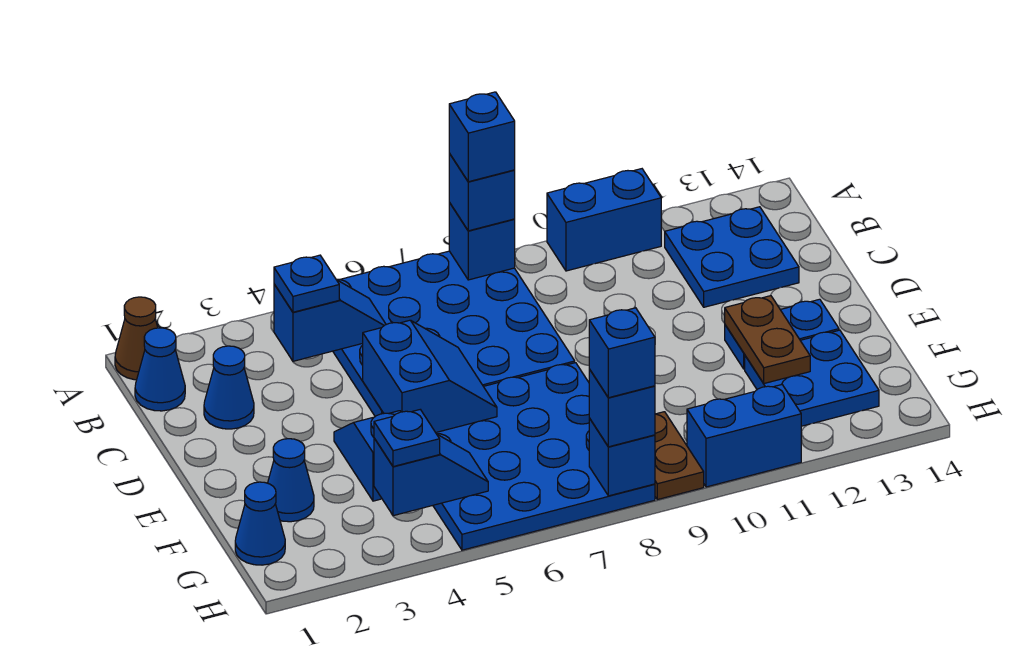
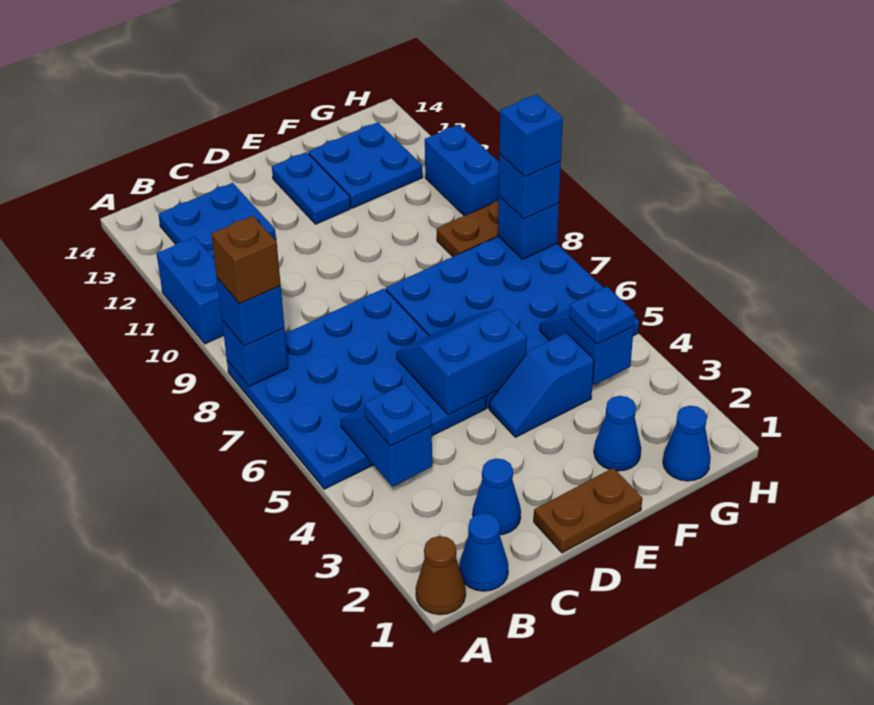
blue brick A8 level 4 -> brown brick A8 level 4
brown plate E12:F12 level 2 -> brown plate D1:E1 level 1

